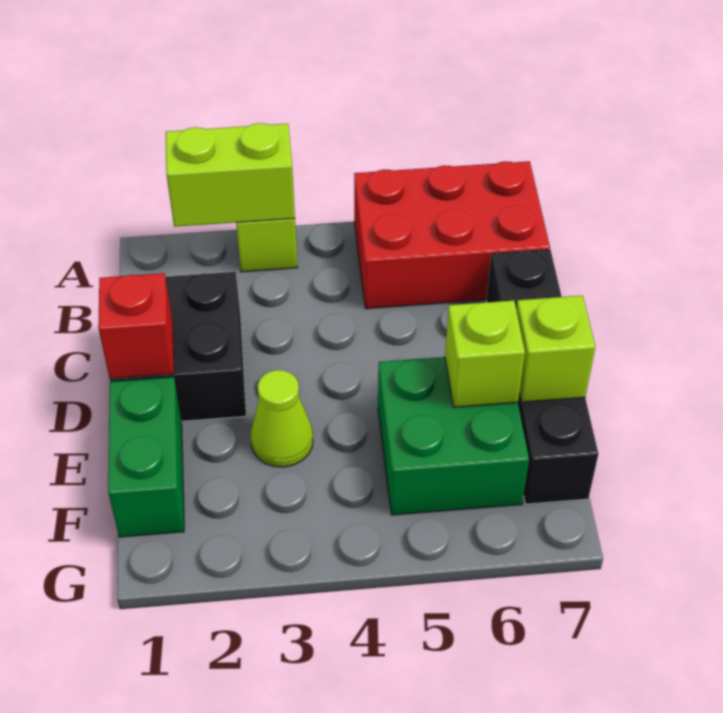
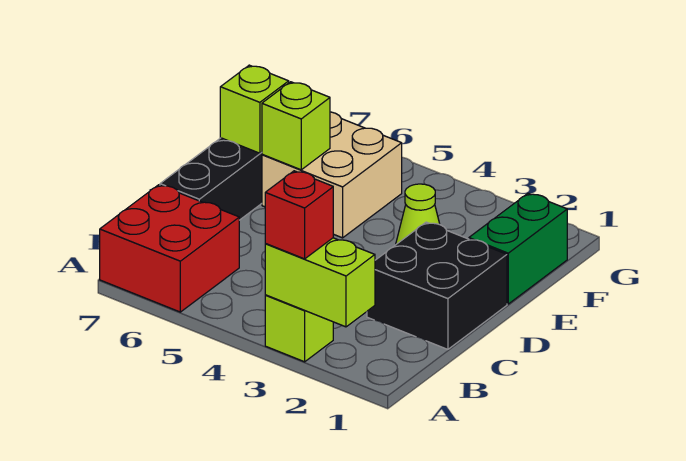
red brick A5:B7 level 1 -> red brick A6:B7 level 1
red brick D1 level 2 -> red brick A3 level 3
green brick E5:F6 level 1 -> tan brick E5:F6 level 1

